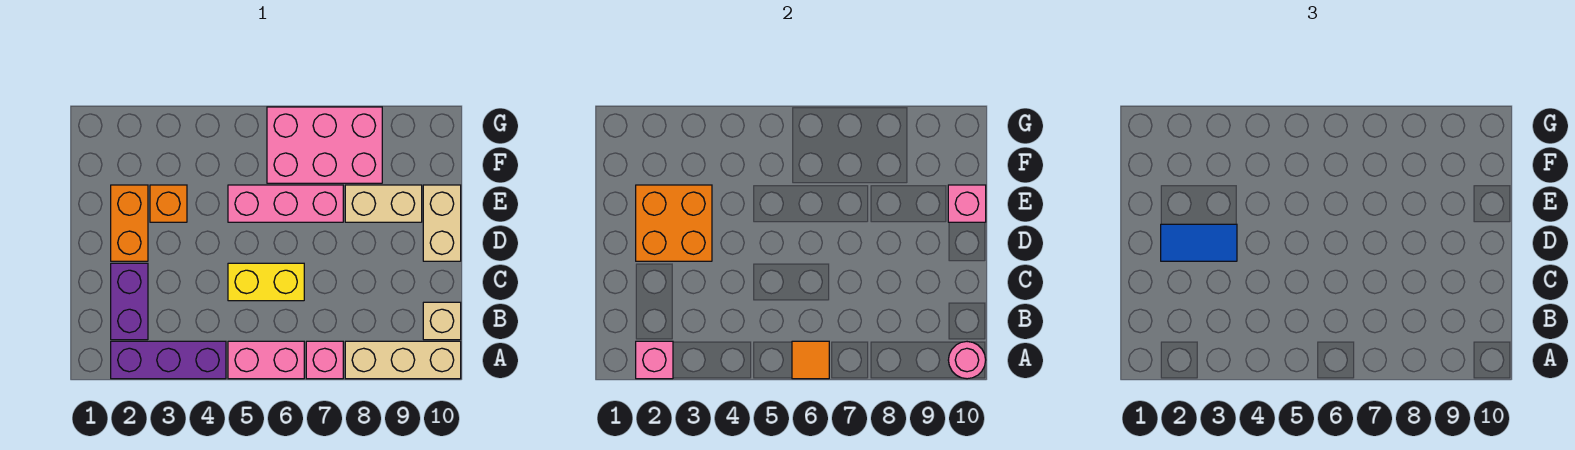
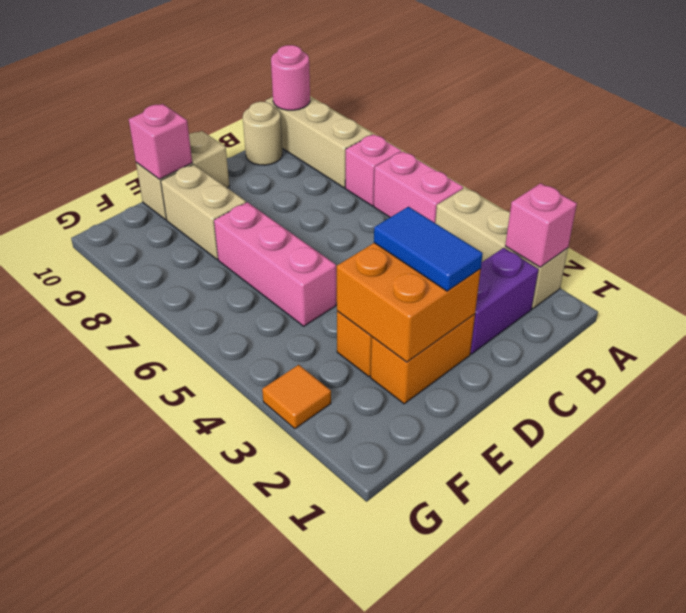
purple brick A2:A4 level 1 -> tan brick A2:A4 level 1
orange tile A6 level 2 -> orange tile G3 level 1
tan brick B10 level 1 -> tan round brick B10 level 1
yellow brick C5:C6 level 1 -> none
pink brick F6:G8 level 1 -> none

